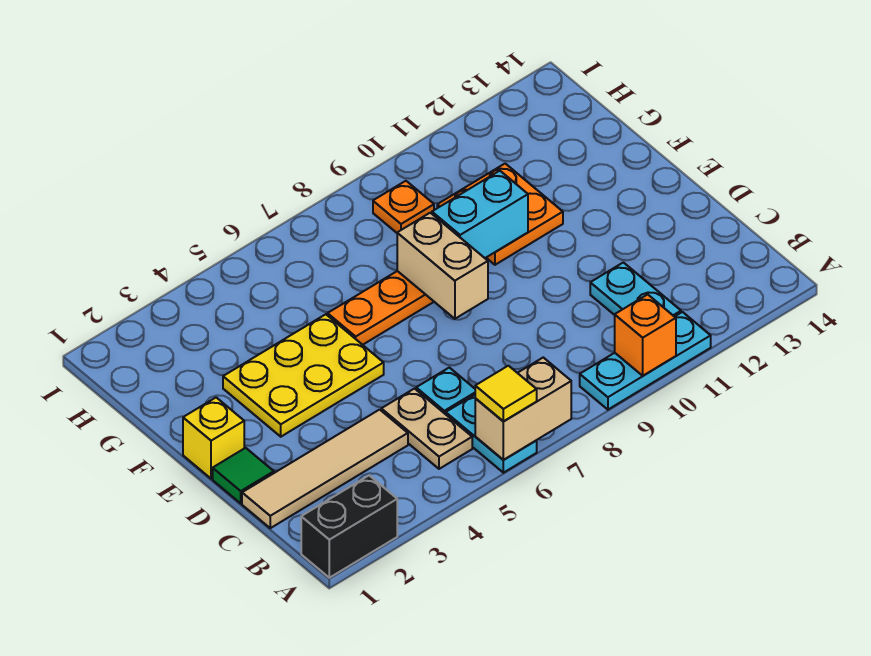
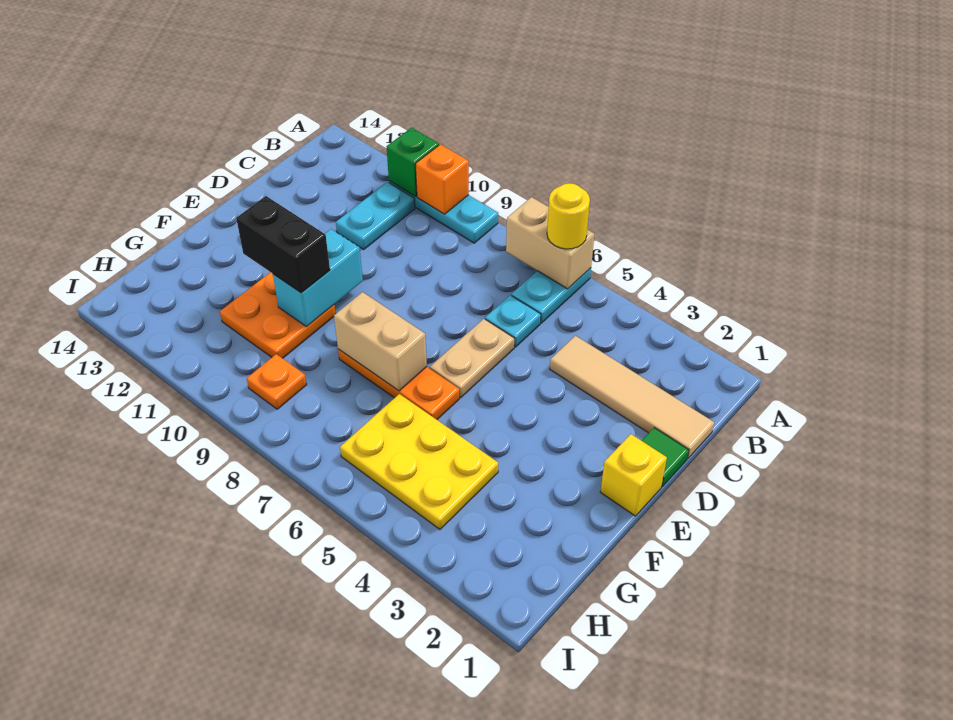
black brick A1:A2 level 1 -> black brick F10:F11 level 3
yellow tile A6 level 3 -> yellow round brick A6 level 3
none -> green brick A11 level 2
tan plate B5:C5 level 1 -> tan plate D6:E6 level 1
yellow plate E3:F5 level 1 -> yellow plate G4:H6 level 1
tan brick E8:F8 level 2 -> tan brick F7:F8 level 2
cyan brick F9:F10 level 2 -> cyan brick E10:F10 level 2

